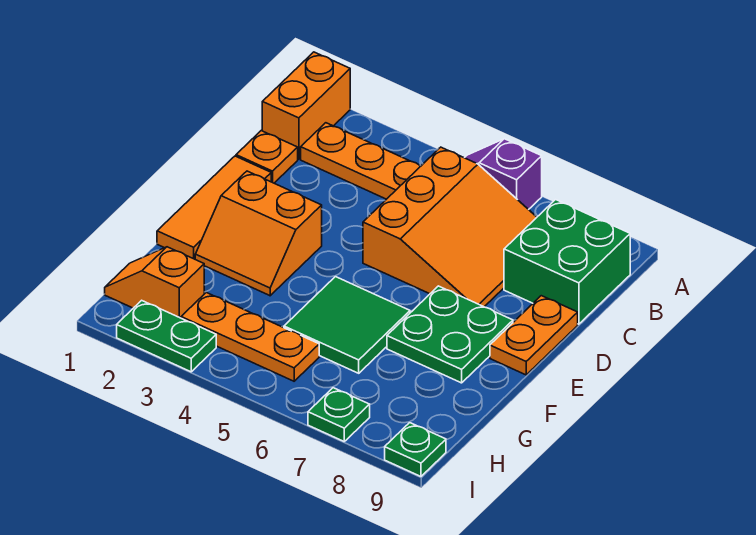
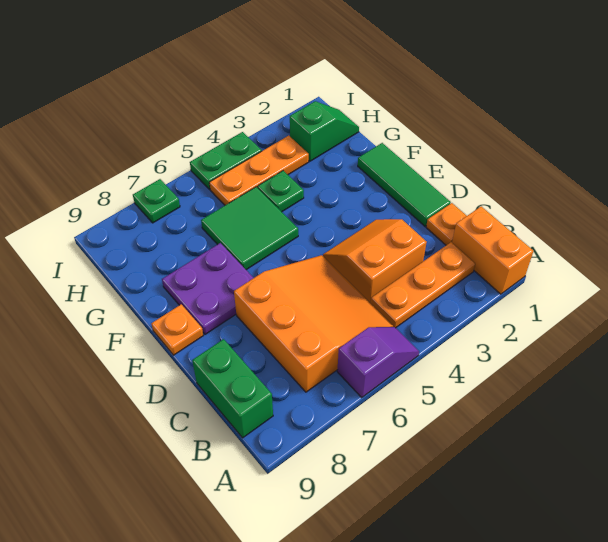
orange slope B5:D7 level 1 top 5 -> orange slope B5:D7 level 1 top 7
green brick B8:C9 level 1 -> green brick B9:C9 level 1
orange tile D1:F1 level 1 -> green tile D1:F1 level 1
orange plate D9:E9 level 1 -> orange plate E9 level 1
orange slope E2:F3 level 1 top E -> orange slope C3:D4 level 1 top C
green plate E7:F8 level 1 -> purple plate E7:F8 level 1
orange slope H1:H2 level 1 top 2 -> green slope H1:H2 level 1 top 2
green plate I2:I3 level 1 -> green plate I4:I5 level 1
green plate I9 level 1 -> green plate G4 level 1

